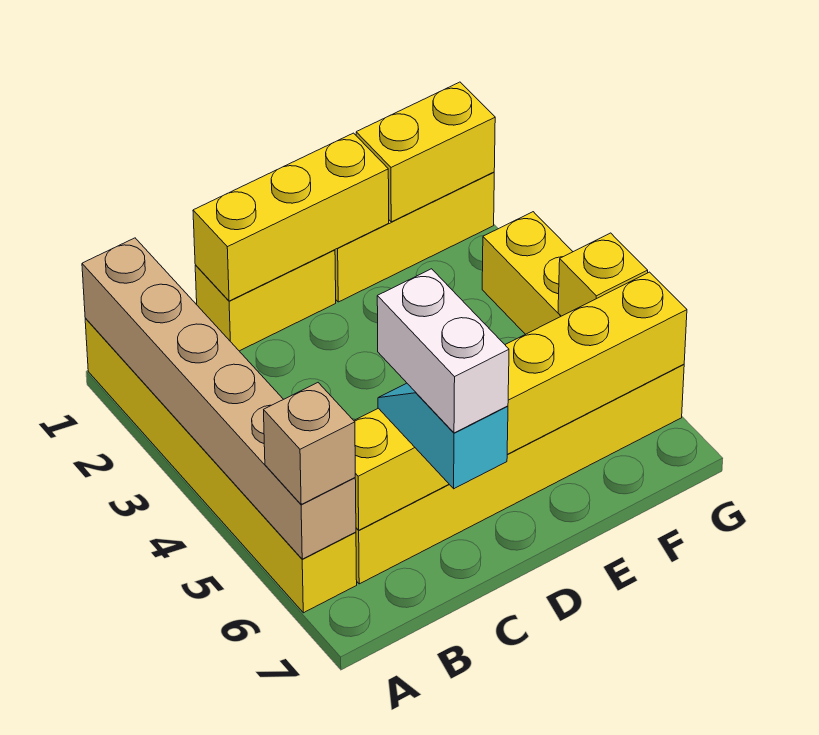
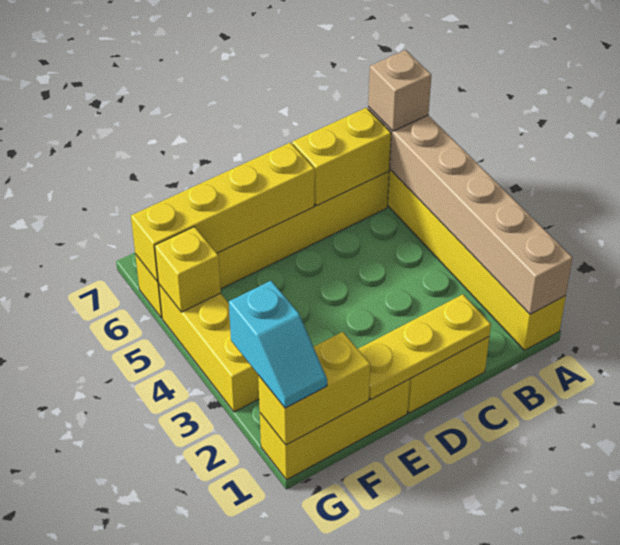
yellow brick C1:E1 level 2 -> yellow plate C1:E1 level 2
cyan slope C6:C7 level 3 top 7 -> cyan slope G1:G2 level 3 top 2
white brick C6:C7 level 4 -> none

